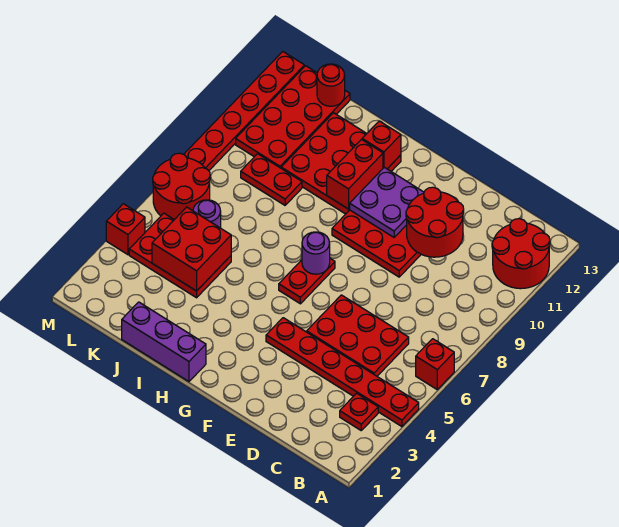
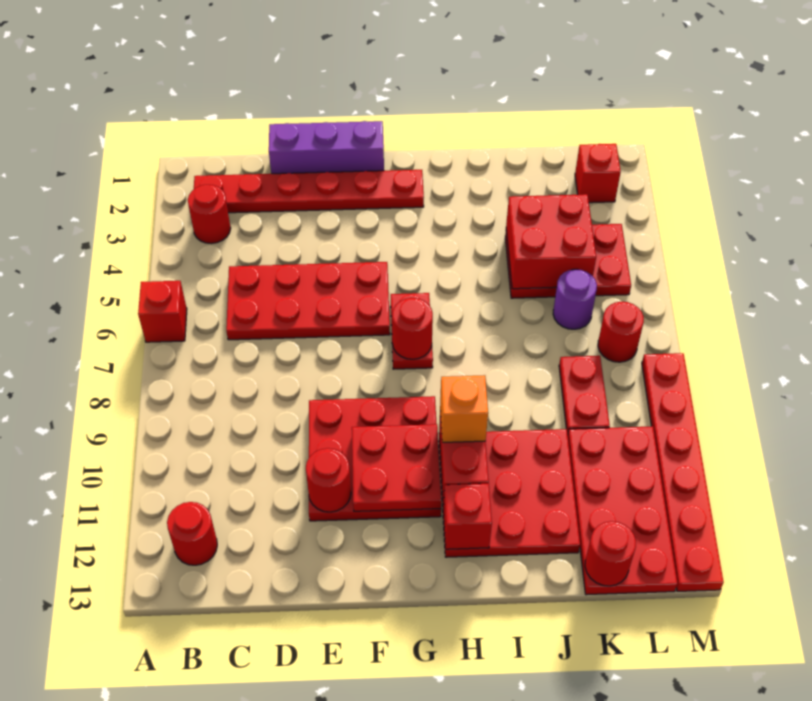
red plate A4:F4 level 1 -> red plate B2:G2 level 1
red round brick A11:B12 level 1 -> red round brick B12 level 1
red plate B3 level 1 -> red round brick B3 level 1
red plate C5:E6 level 1 -> red plate C5:F6 level 1
red round brick D10:E11 level 2 -> red round brick E11 level 2
purple plate F10:G11 level 2 -> red plate F10:G11 level 2
purple round brick G7 level 2 -> red round brick G7 level 2
purple brick H1:J1 level 1 -> purple brick D1:F1 level 1
none -> orange brick H10 level 3
red plate J9:K9 level 1 -> red plate K8:K9 level 1
red round brick L6:M7 level 1 -> red round brick L7 level 1
red brick M4 level 1 -> red brick L2 level 1

